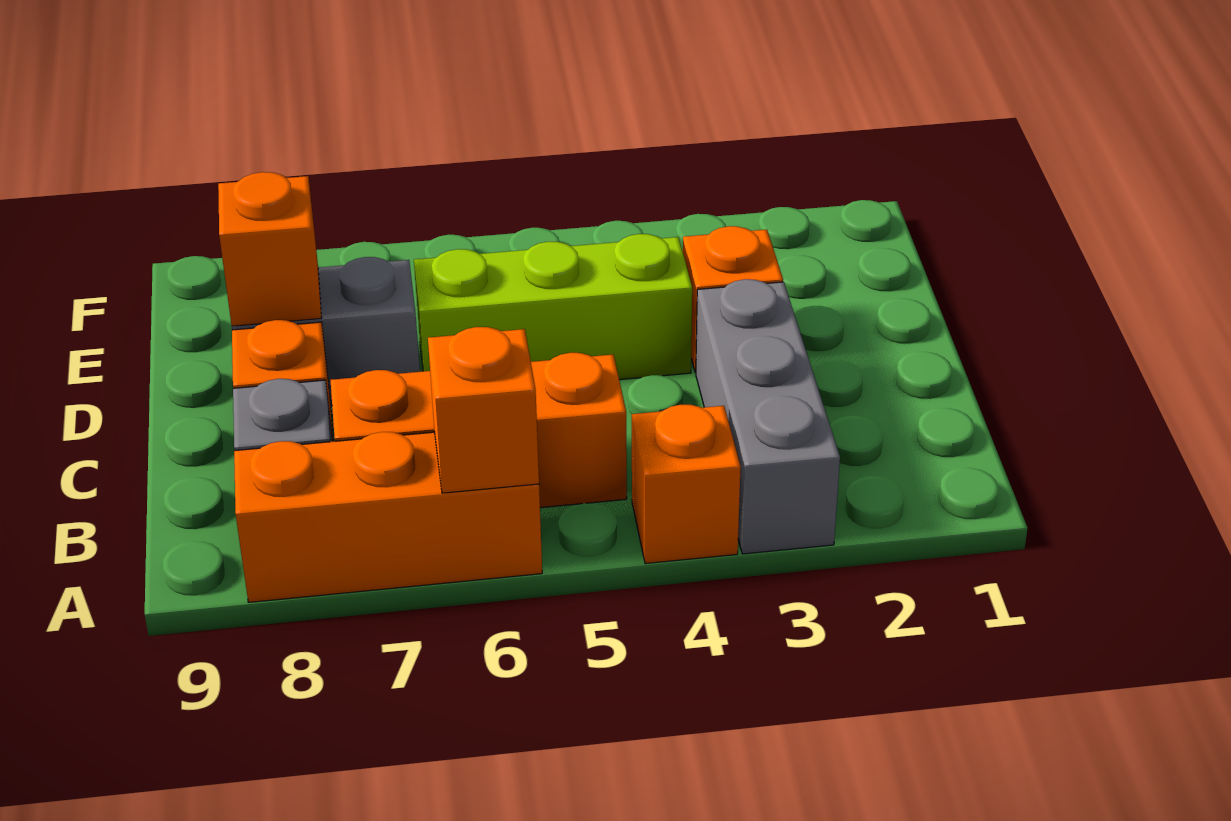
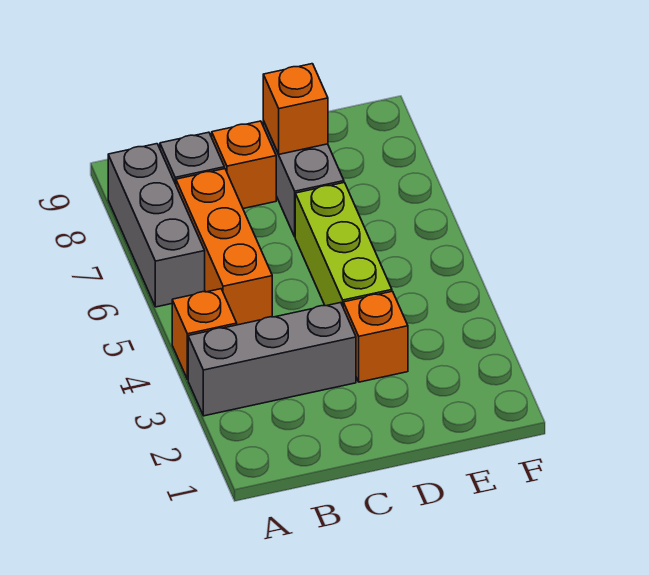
orange brick A6:A8 level 1 -> grey brick A6:A8 level 1
orange brick A6 level 2 -> none

